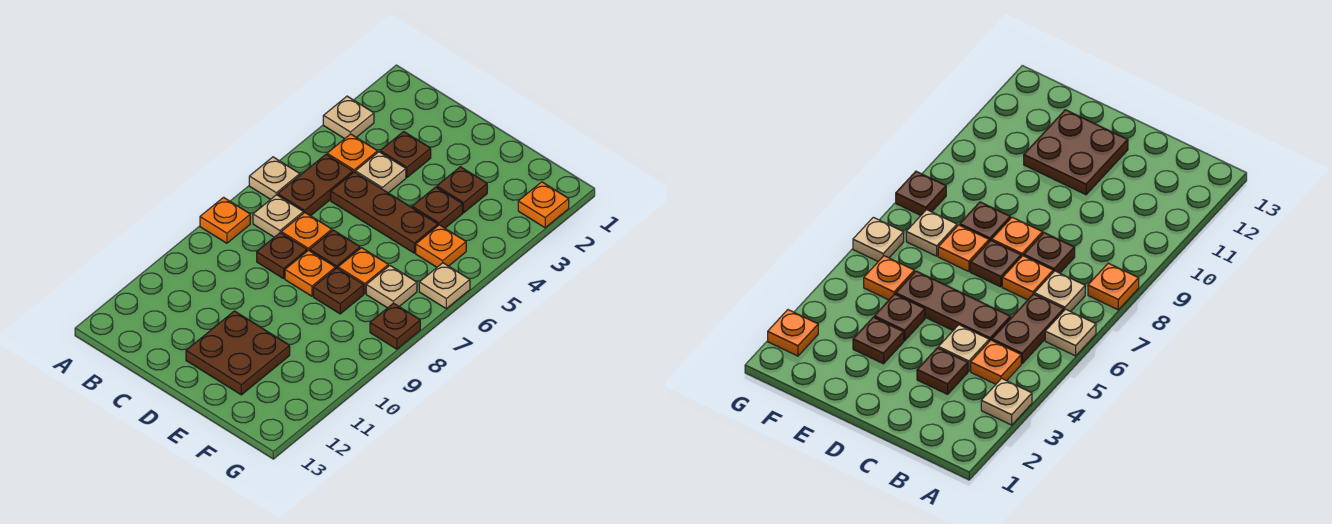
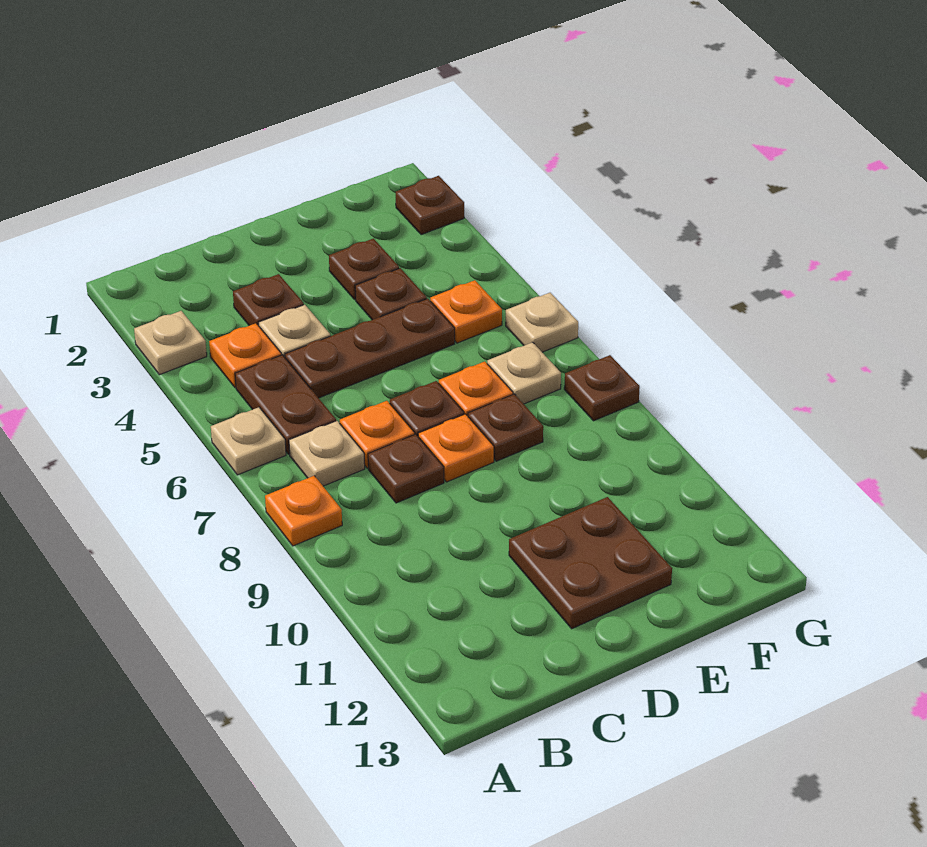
orange plate G2 level 1 -> brown plate G2 level 1

